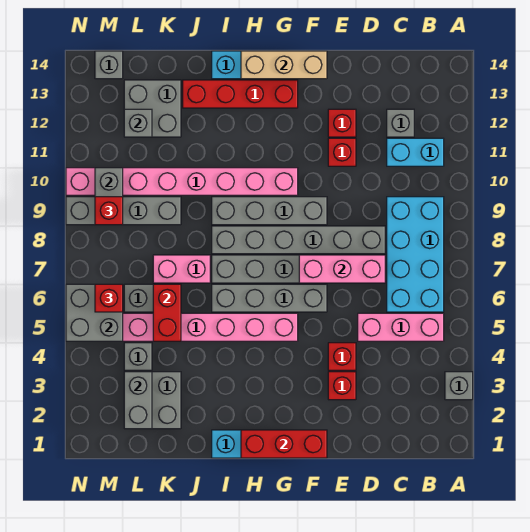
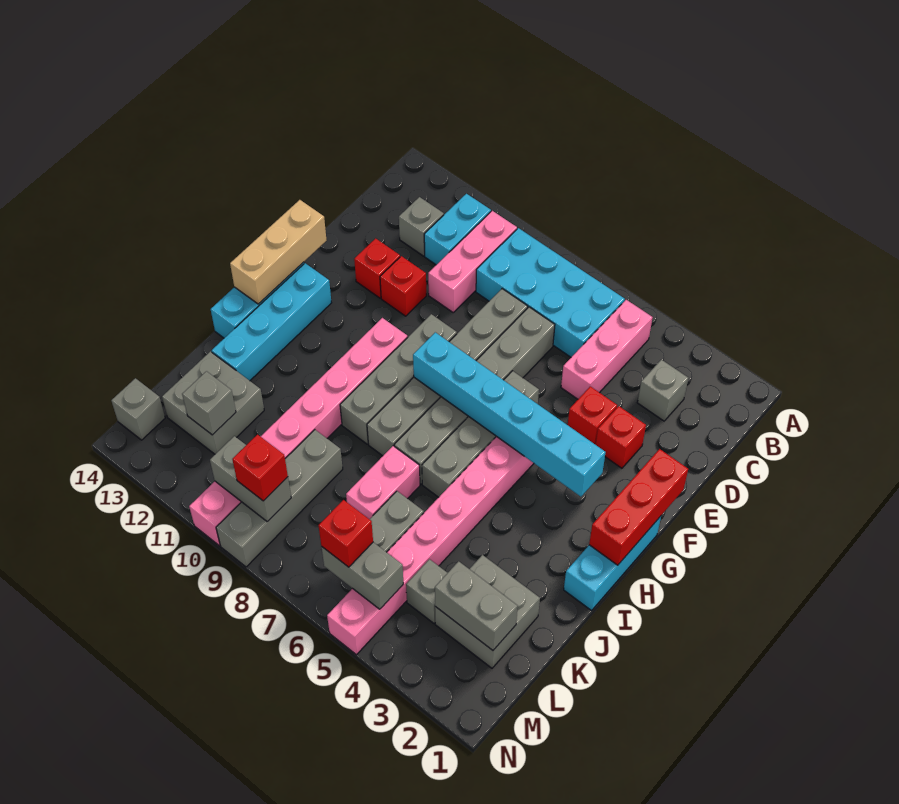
grey brick A3 level 1 -> grey brick C3 level 1
pink brick D7:F7 level 2 -> pink brick B10:D10 level 1
none -> cyan brick G3:G8 level 2
red brick G13:J13 level 1 -> cyan brick G13:J13 level 1
red brick K5:K6 level 2 -> none
grey brick M5:N6 level 2 -> grey brick M5:M6 level 2

